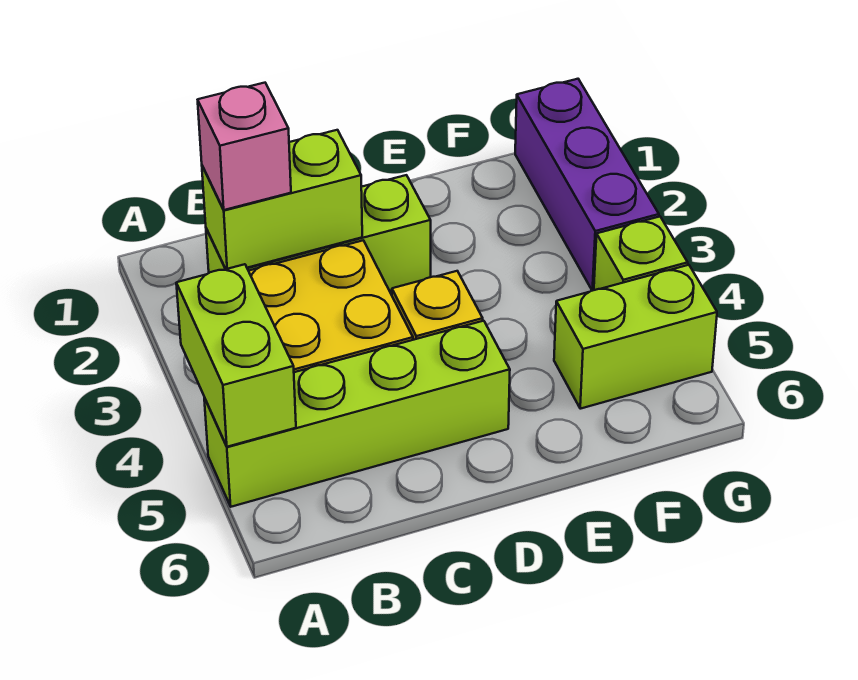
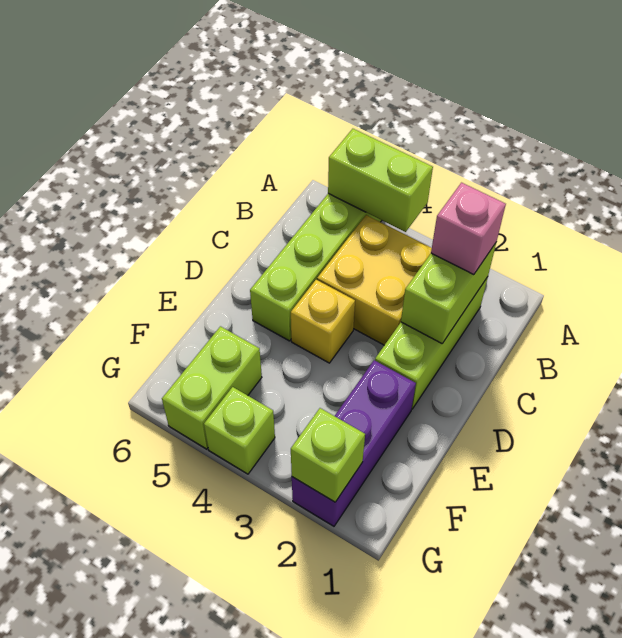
purple brick G1:G3 level 1 -> purple brick E2:G2 level 1
none -> lime brick G2 level 2

